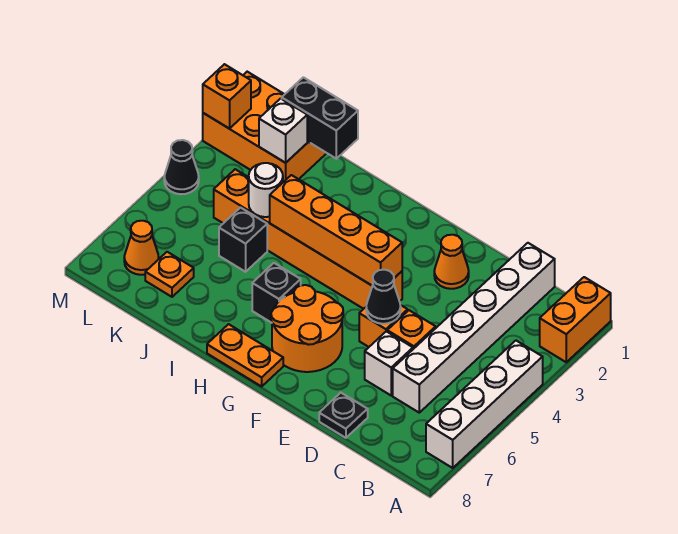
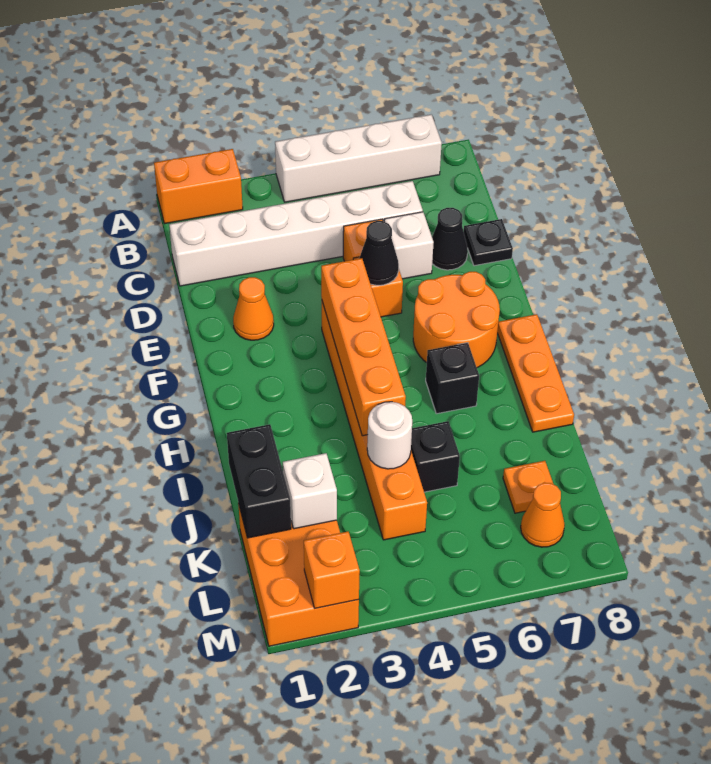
orange plate G8:H8 level 1 -> orange plate G8:I8 level 1
black cone M4 level 1 -> black cone D7 level 1

